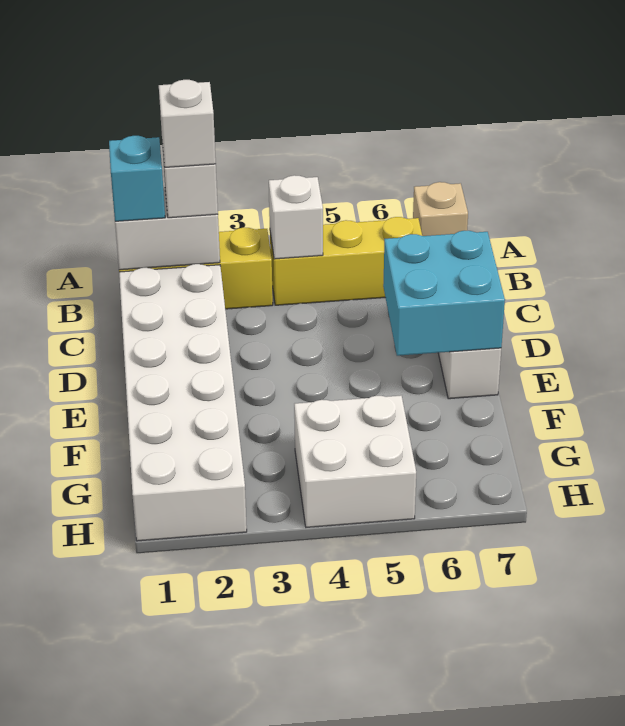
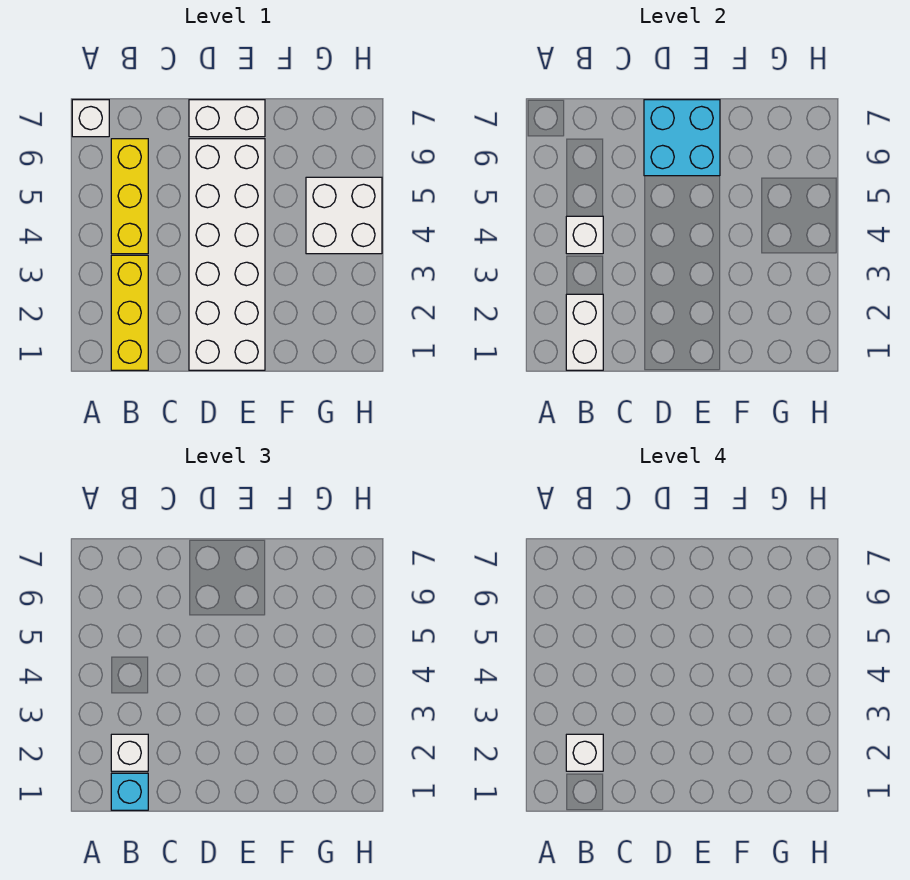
tan brick A7 level 1 -> white brick A7 level 1
white brick C1:H2 level 1 -> white brick D1:E6 level 1

